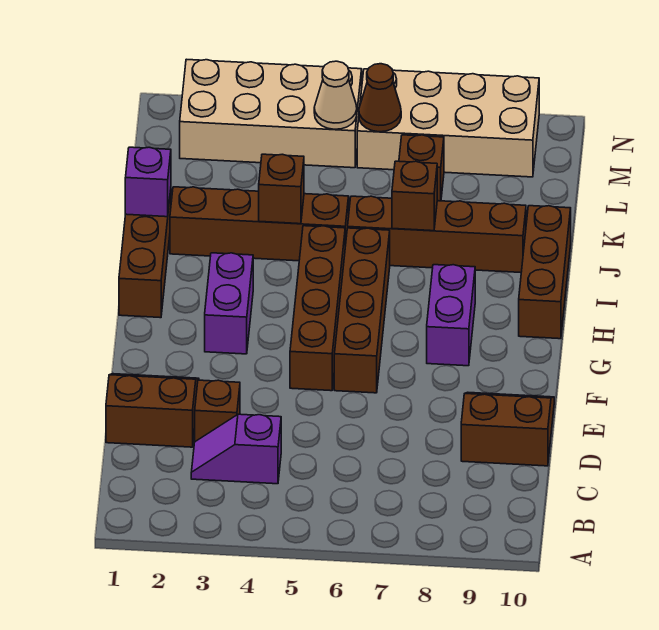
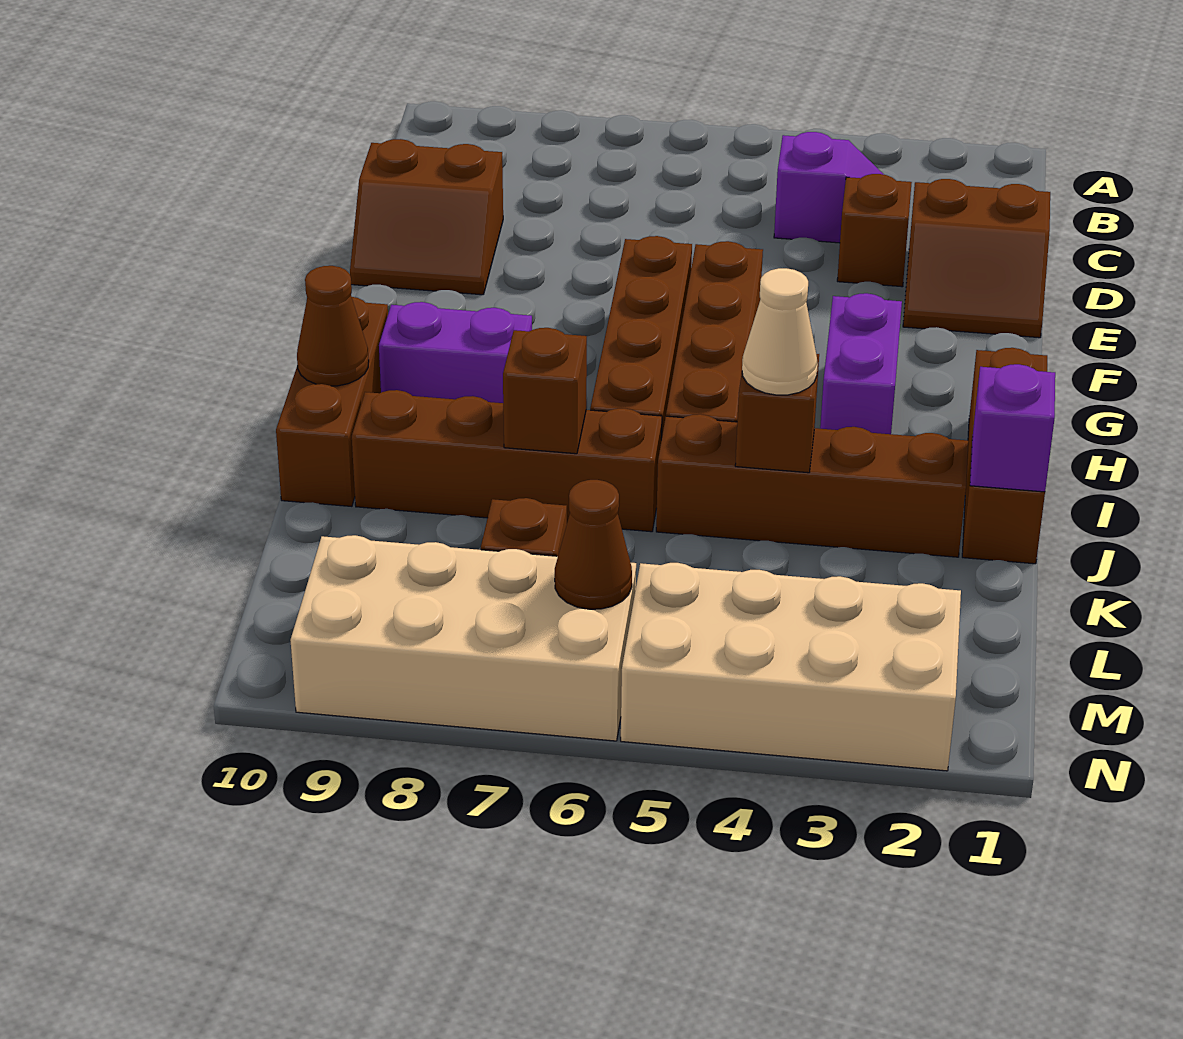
purple brick G8:H8 level 1 -> purple brick H8:H9 level 1
none -> brown cone I10 level 2
tan cone M5 level 2 -> tan cone J4 level 3

